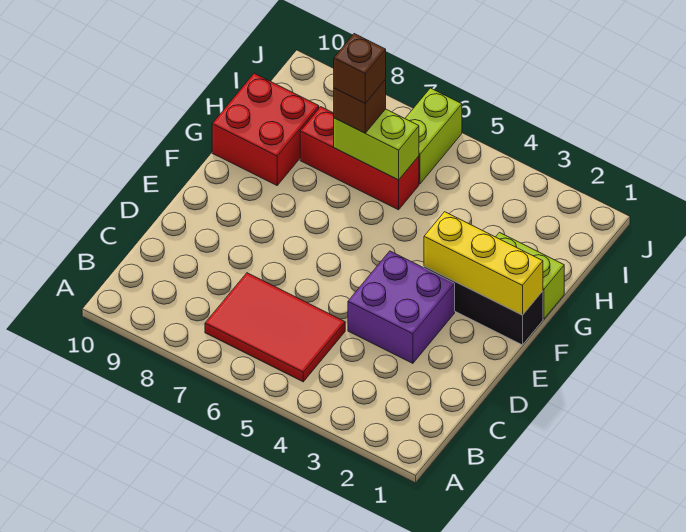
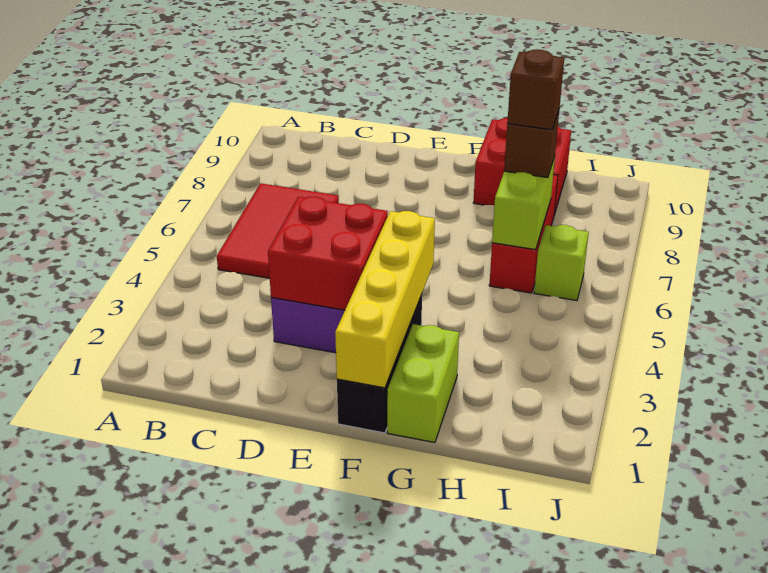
none -> red brick D3:E4 level 2
yellow brick F1:F3 level 2 -> yellow brick F1:F4 level 2
lime brick I6:J6 level 1 -> lime brick I6 level 1

